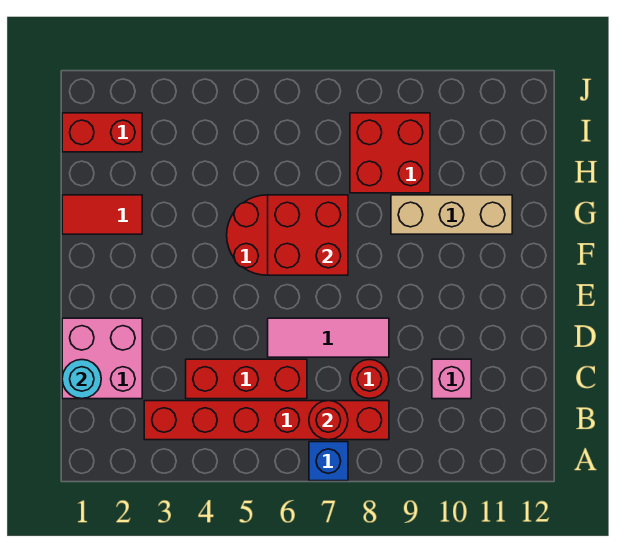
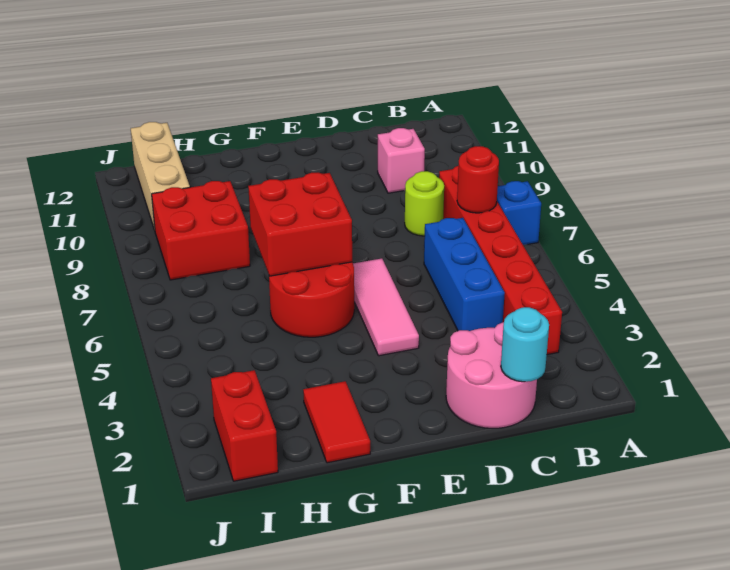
pink brick C1:D2 level 1 -> pink round brick C1:D2 level 1
red brick C4:C6 level 1 -> blue brick C4:C6 level 1
red round brick C8 level 1 -> lime round brick C8 level 1
pink tile D6:D8 level 1 -> pink tile E4:E6 level 1
tan brick G9:G11 level 1 -> tan brick I10:I12 level 1

